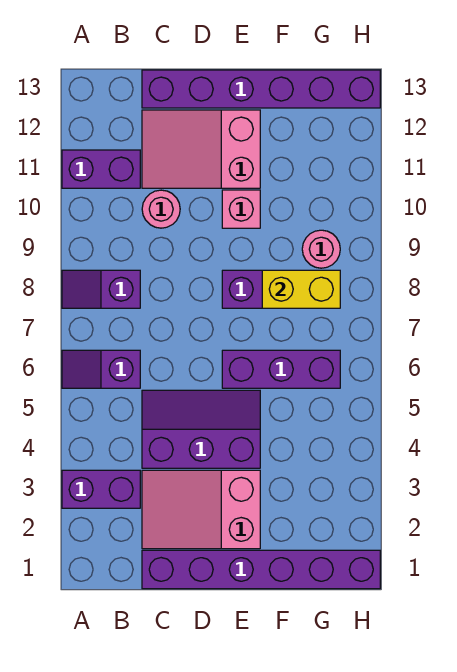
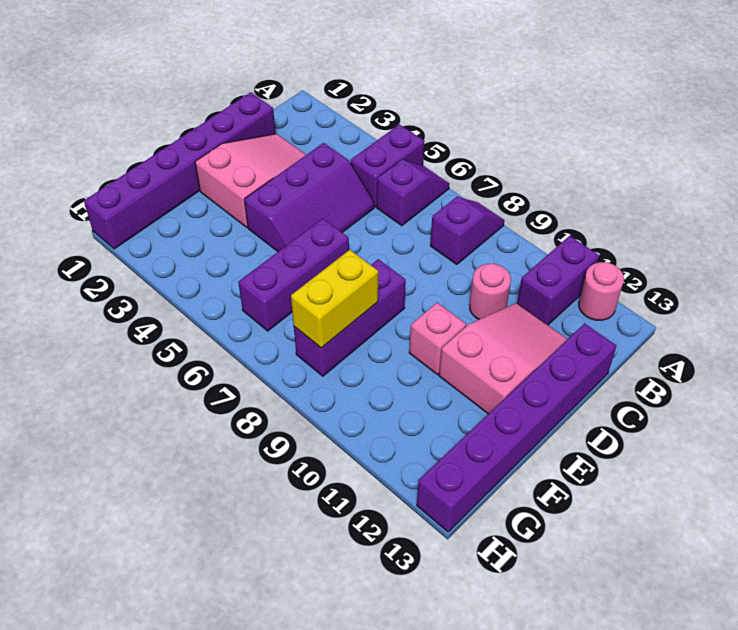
purple brick A3:B3 level 1 -> purple brick A5:B5 level 1
pink round brick G9 level 1 -> pink round brick A12 level 1

